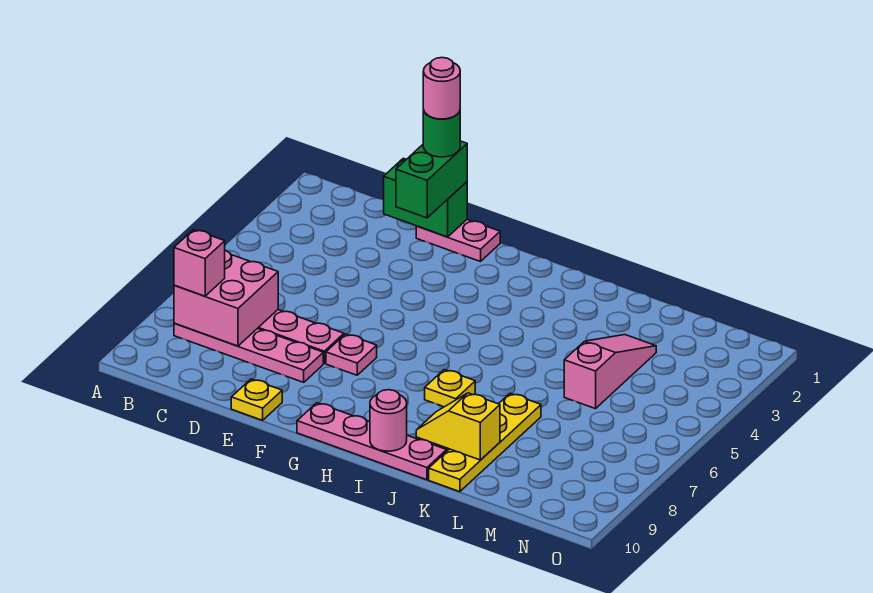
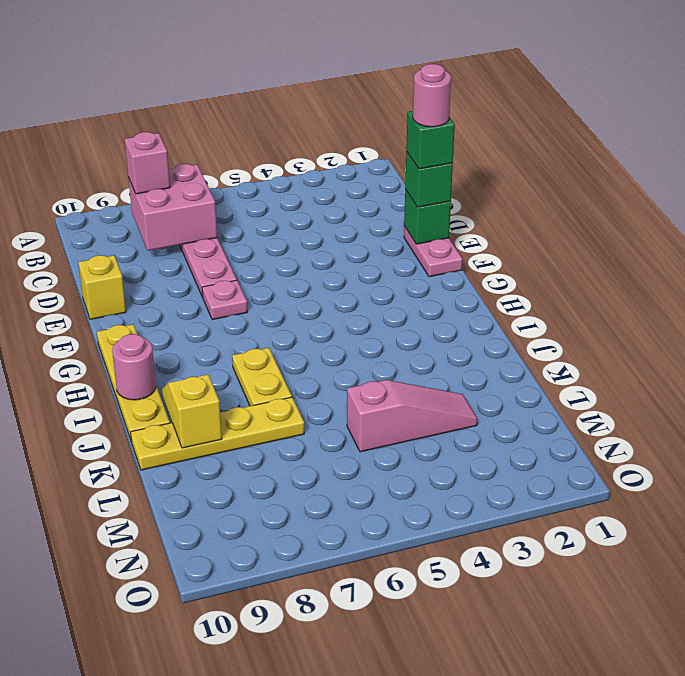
pink plate B8:E8 level 1 -> none
green brick D1:E1 level 2 -> green brick E1 level 2
green brick E1:E2 level 3 -> green brick E1 level 3
green round brick E1 level 4 -> green brick E1 level 4
yellow plate E10 level 1 -> yellow brick E10 level 1
pink plate G10:J10 level 1 -> yellow plate G10:J10 level 1
yellow plate I7 level 1 -> yellow plate I7:J7 level 1

